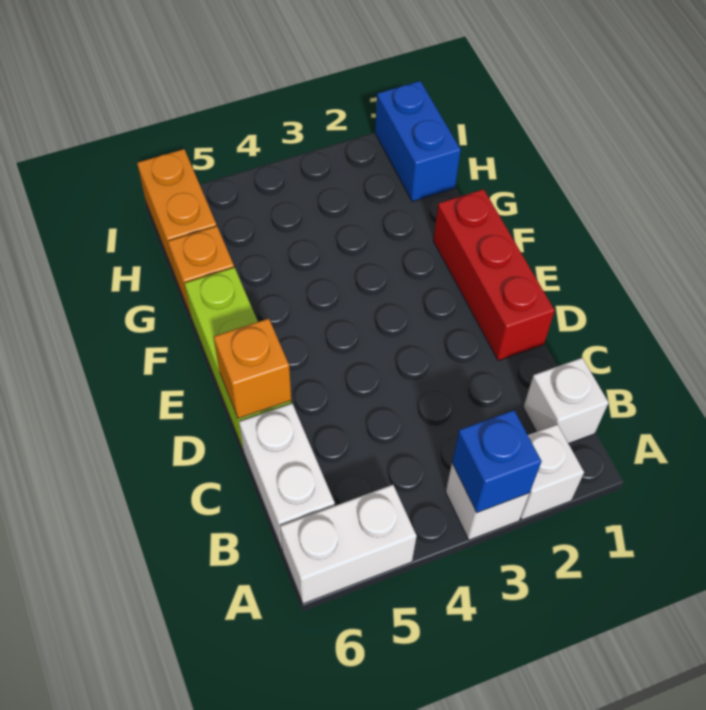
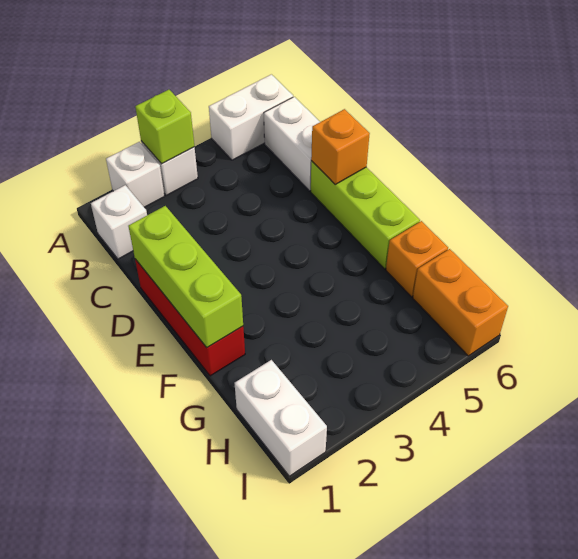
blue brick A3 level 2 -> lime brick A3 level 2
none -> lime brick D1:F1 level 2
blue brick H1:I1 level 1 -> white brick H1:I1 level 1

